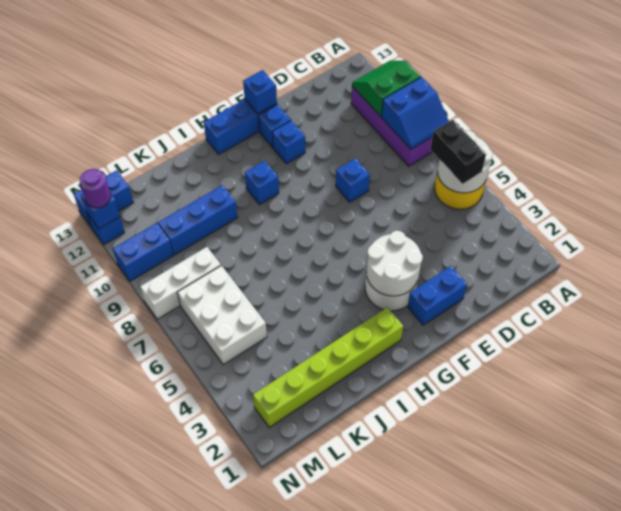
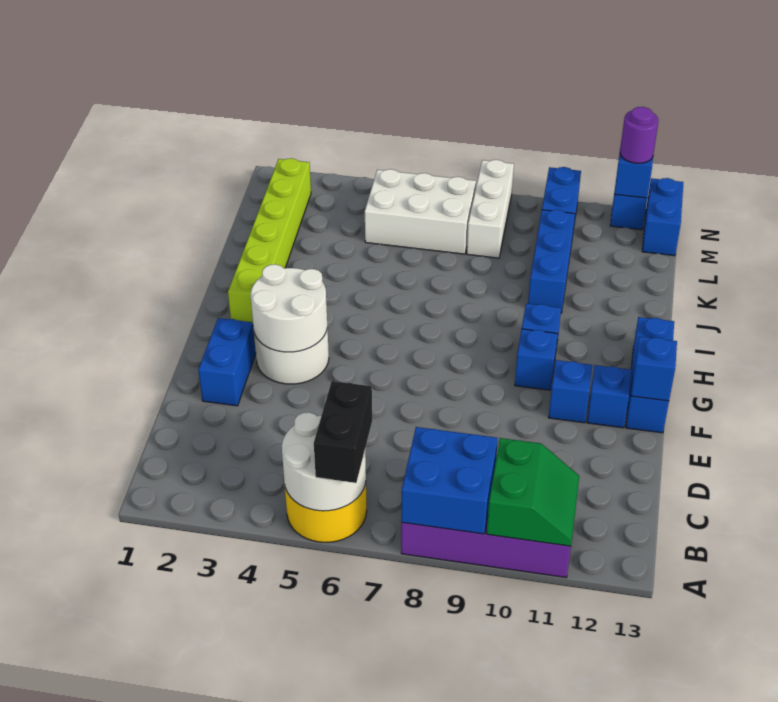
blue slope A8:B9 level 2 top 9 -> blue brick A8:B9 level 2
black brick B5:B6 level 3 -> black brick A6:B6 level 3
blue brick E8 level 1 -> blue brick G10 level 1

